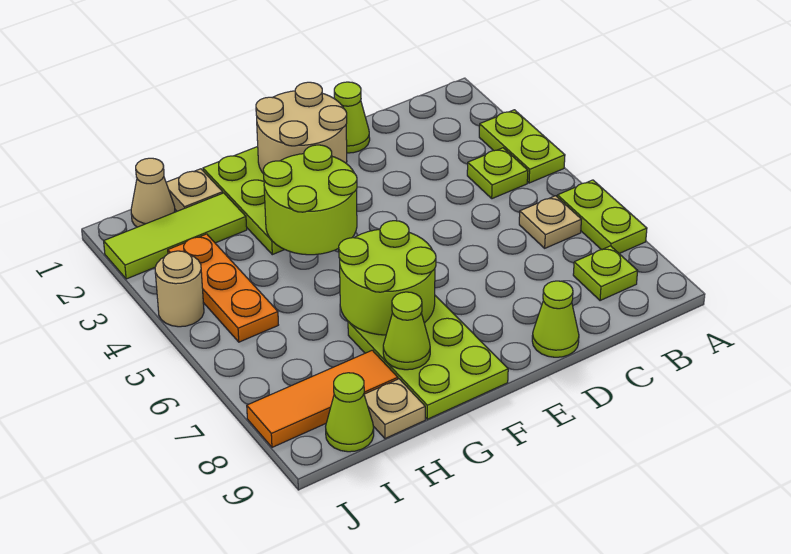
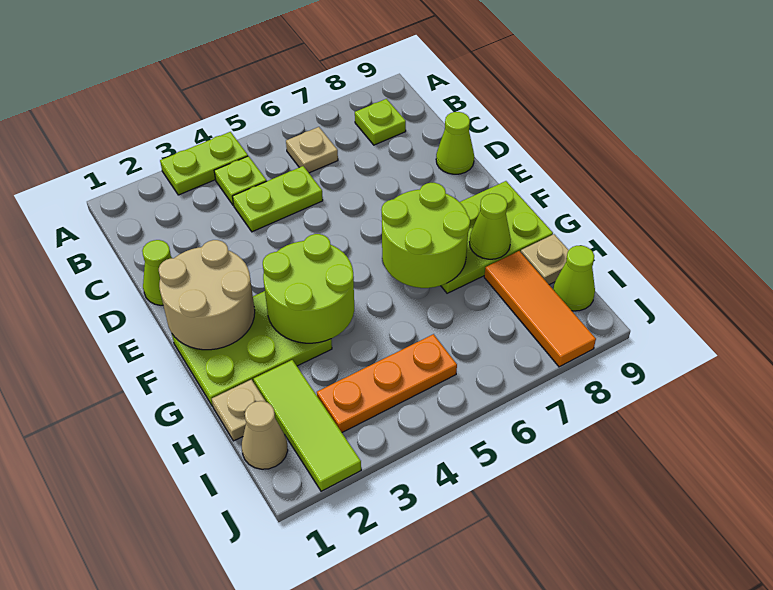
lime plate A6:A7 level 1 -> lime plate C4:C5 level 1
tan round brick J4 level 1 -> none

